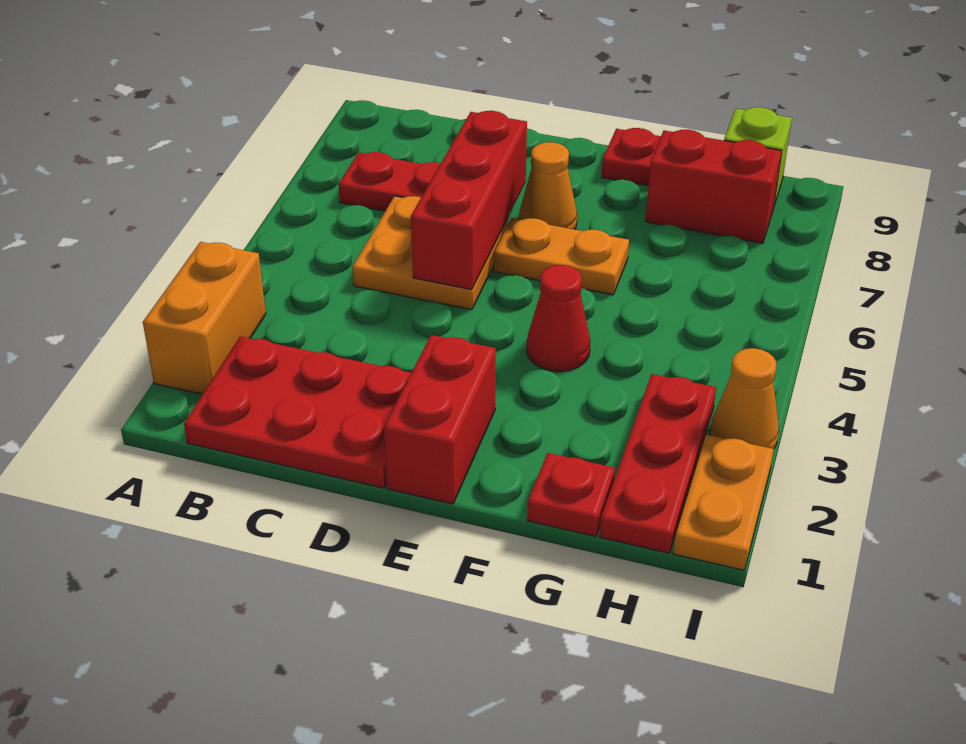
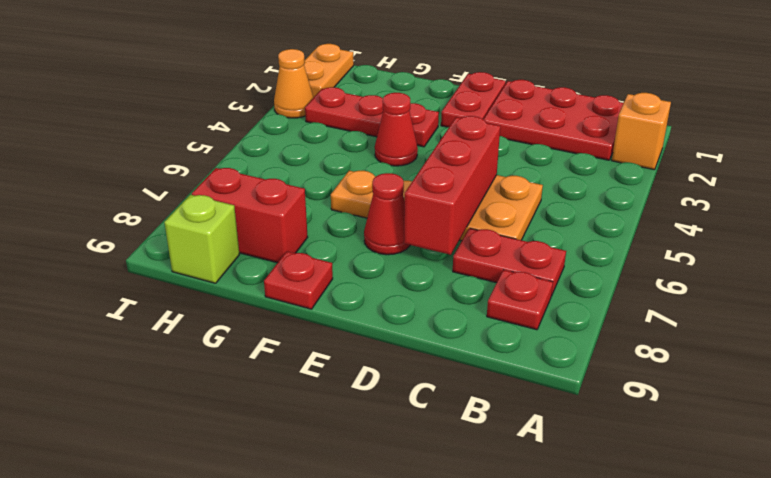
orange brick A2:A3 level 1 -> orange brick A2 level 1
red brick E1:E2 level 1 -> red plate E1:E2 level 1
orange cone E7 level 1 -> red cone E7 level 1
red plate G1 level 1 -> red plate B8 level 1
red plate H1:H3 level 1 -> red plate F3:H3 level 1

